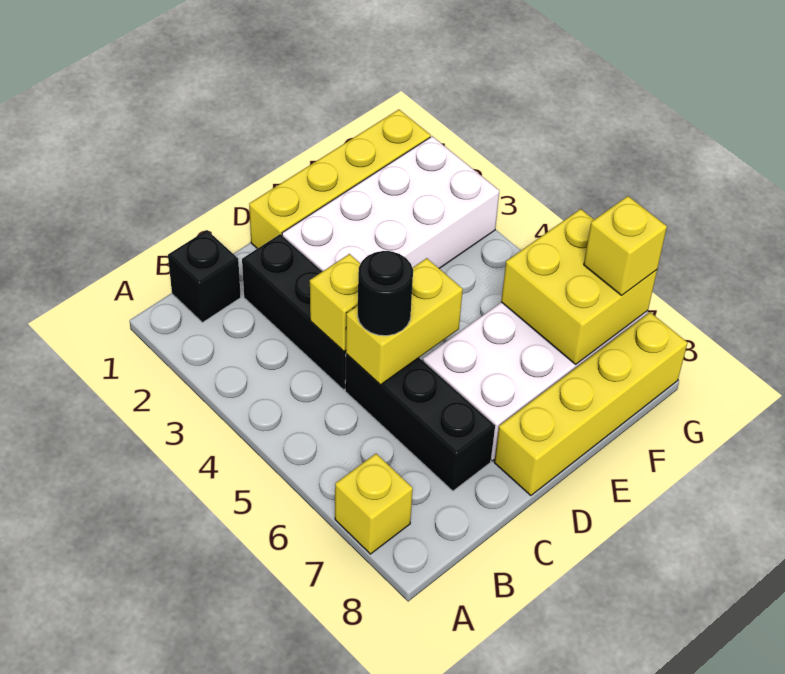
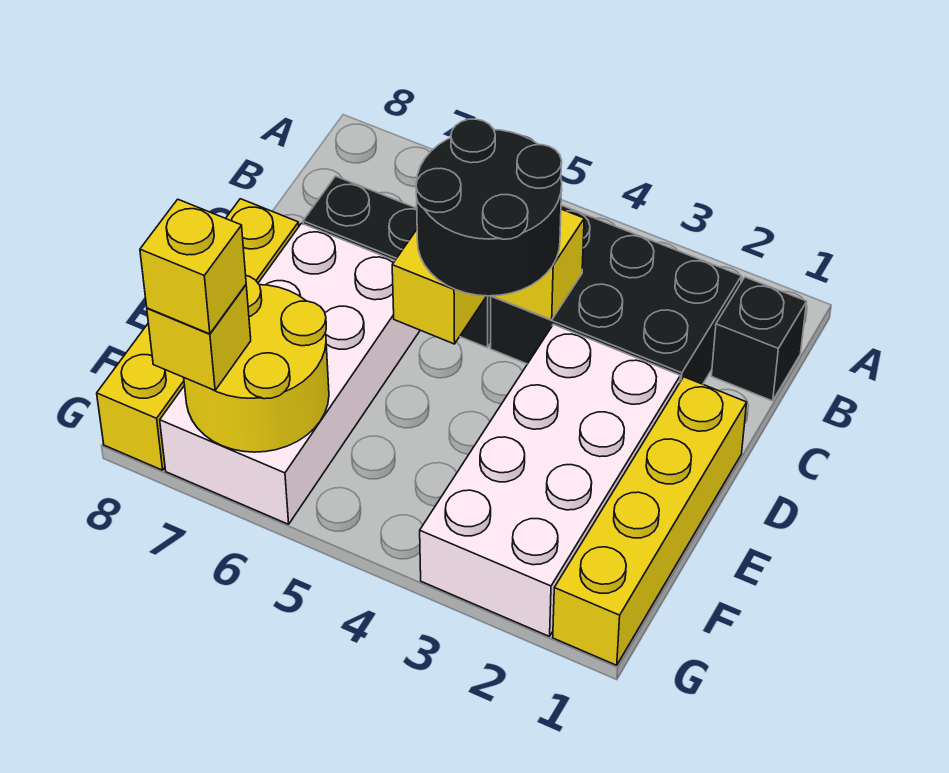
yellow brick A7 level 1 -> yellow brick G7 level 4
black brick C2:C4 level 1 -> black brick B2:C4 level 1
black round brick C5 level 3 -> black round brick C4:D5 level 3
yellow brick F6:G7 level 2 -> yellow round brick F6:G7 level 2

